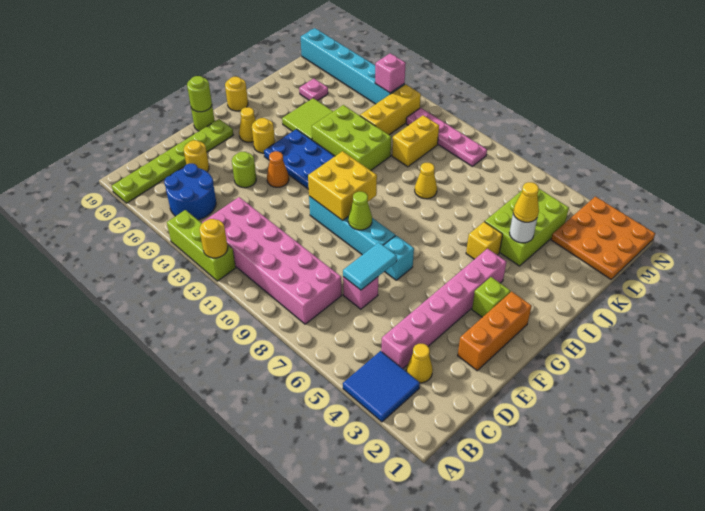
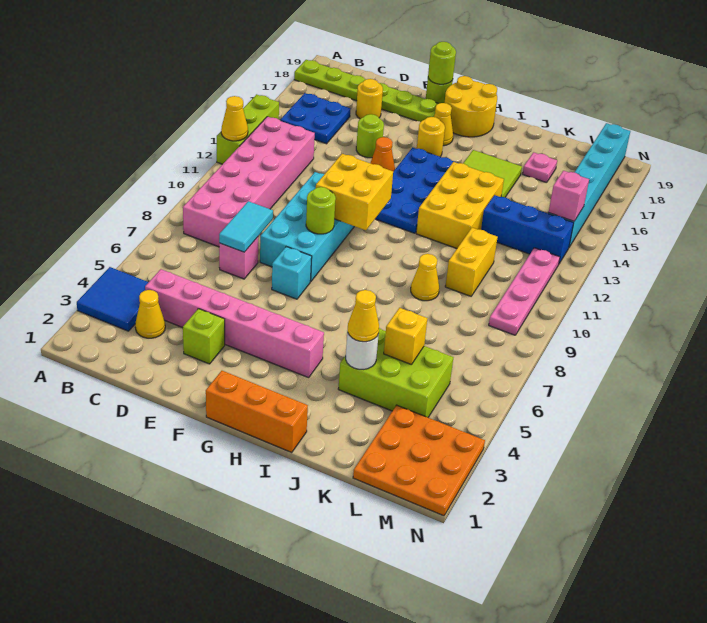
yellow round brick A12 level 2 -> yellow cone A12 level 2
blue round brick B15:C16 level 1 -> blue plate B15:C16 level 1
cyan tile D7:E7 level 2 -> cyan tile D7:D8 level 2
orange brick E2:G2 level 1 -> orange brick G1:I1 level 1
cyan brick F8:F11 level 1 -> cyan brick E8:F11 level 1
lime cone F9 level 2 -> lime round brick F9 level 2
lime brick G3 level 1 -> lime brick E3 level 1
yellow round brick H19 level 1 -> yellow round brick G18:H19 level 1
yellow brick I5 level 1 -> yellow brick K5 level 2
lime brick I12:J14 level 1 -> yellow brick I12:J14 level 1
yellow brick K11:L11 level 1 -> yellow brick K10:K11 level 1
yellow brick K13:M13 level 1 -> blue brick K13:M13 level 1

